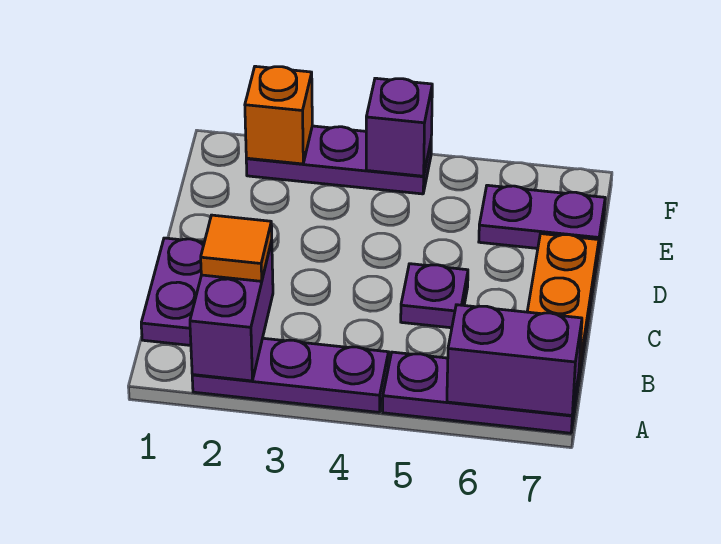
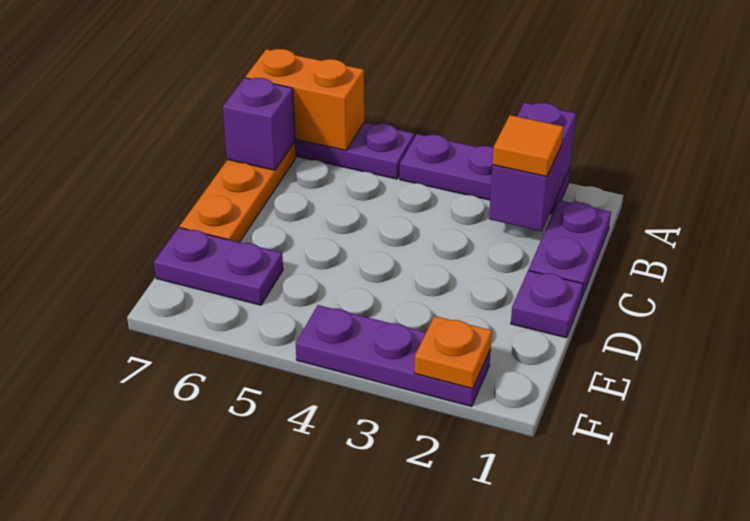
purple brick A6:A7 level 2 -> orange brick A6:A7 level 2
purple plate C5 level 1 -> purple plate D1 level 1
orange brick F2 level 2 -> orange plate F2 level 2
purple brick F4 level 2 -> purple brick B7 level 2

